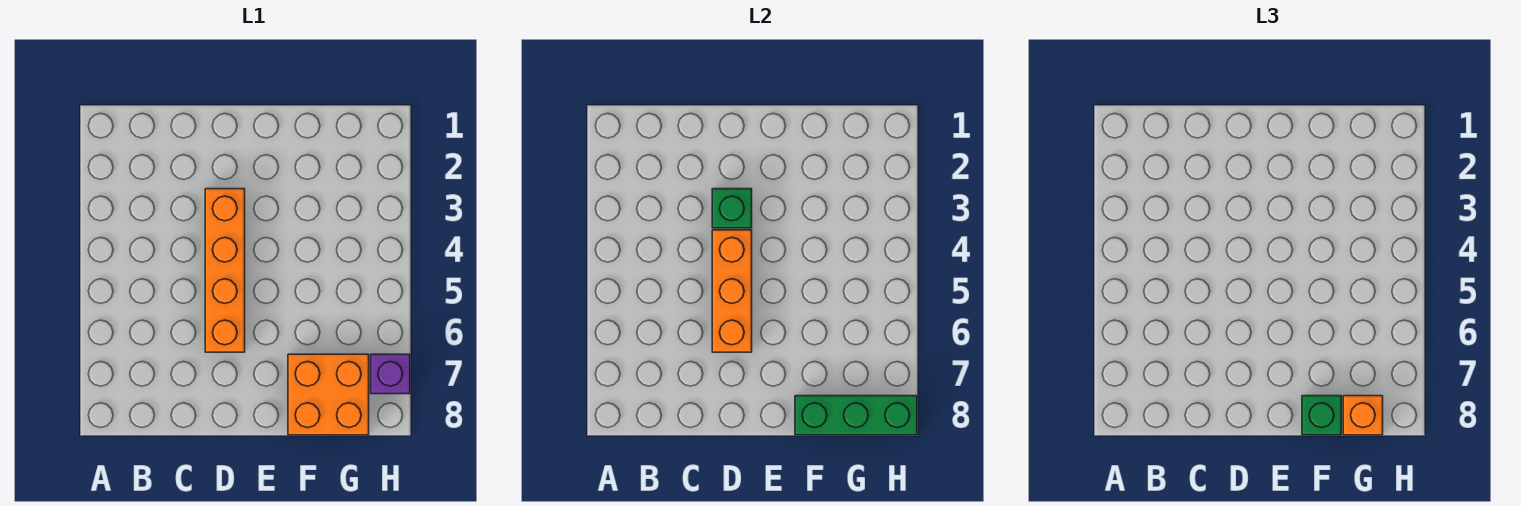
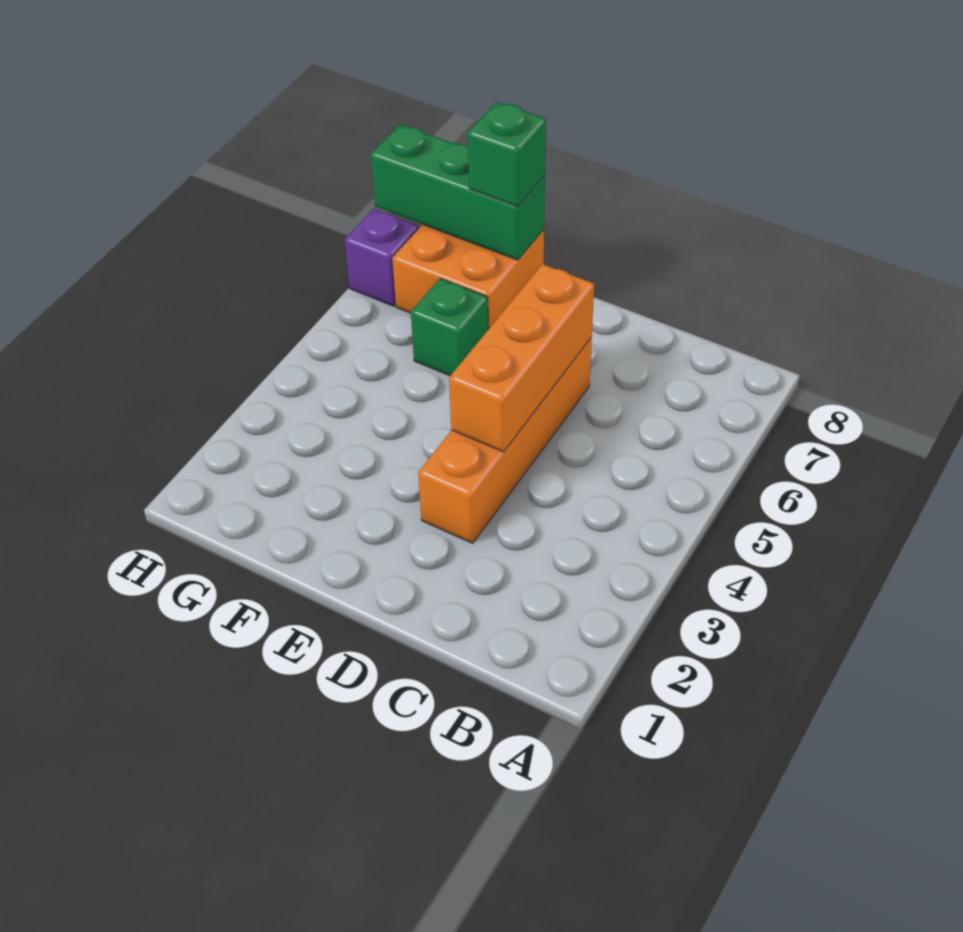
green brick D3 level 2 -> green brick F6 level 1
orange brick G8 level 3 -> none

